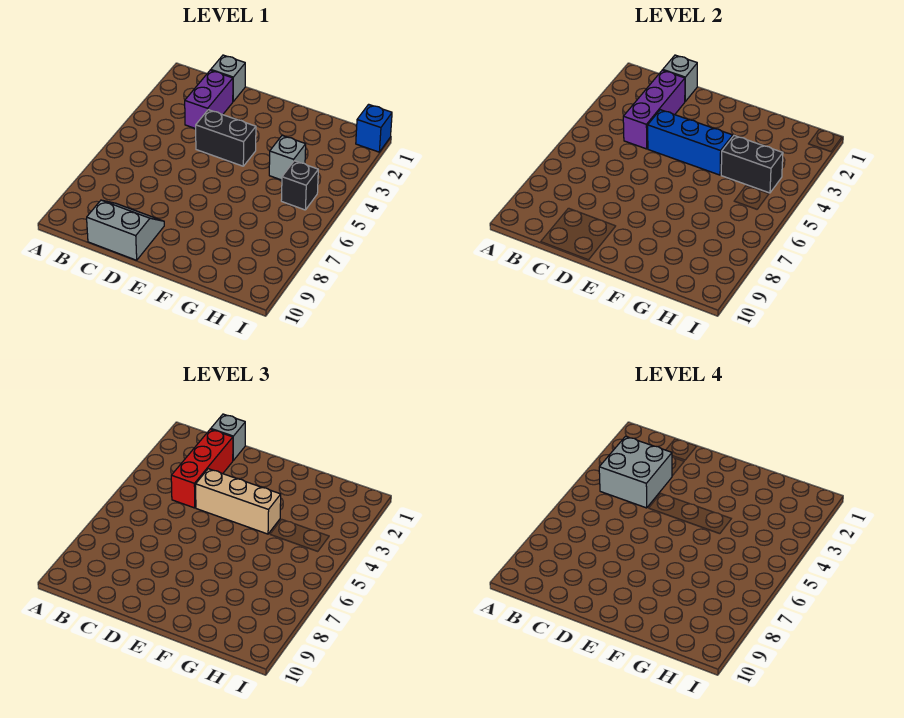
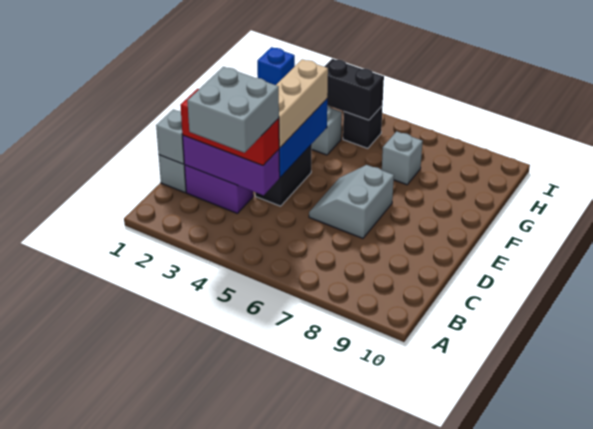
grey brick C1 level 3 -> grey brick G7 level 1
grey slope C9:D10 level 1 top 10 -> grey slope D6:E7 level 1 top 7
black brick G4:H4 level 2 -> black brick H4:H5 level 2

